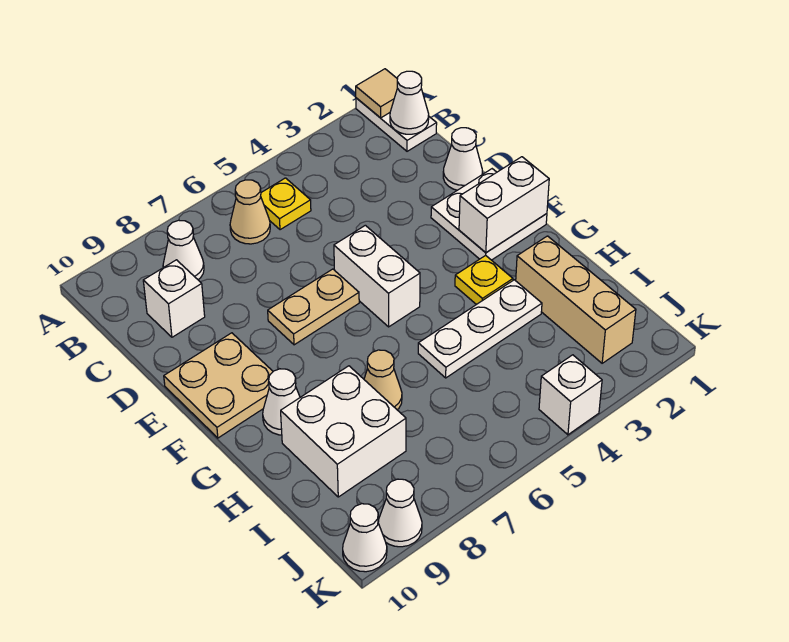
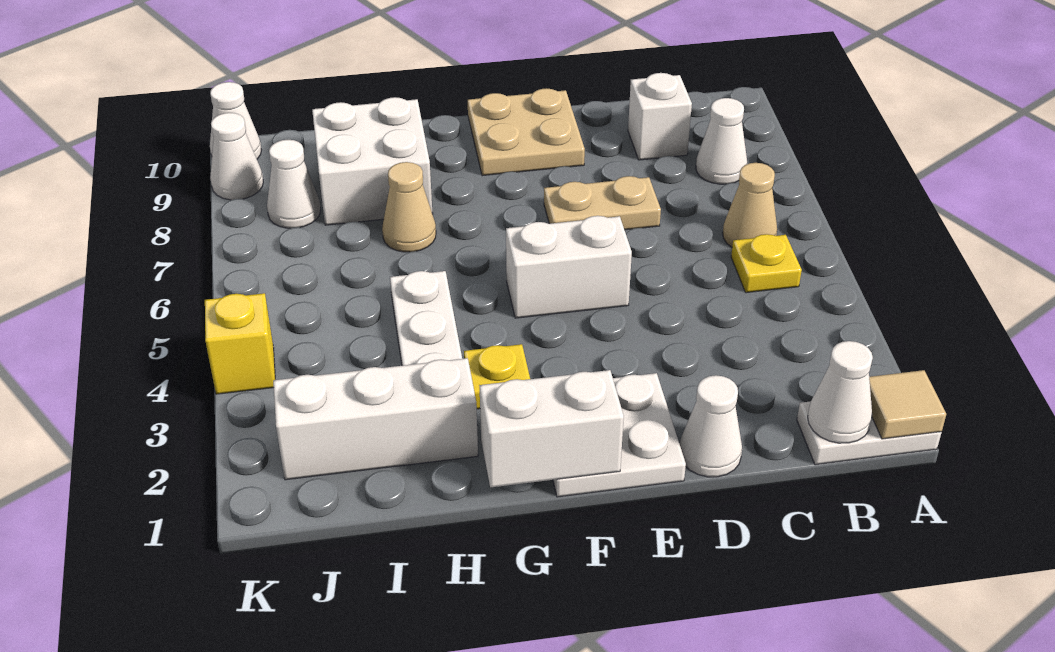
tan plate E6:E7 level 1 -> tan plate D7:E7 level 1
white brick F1:F2 level 2 -> white brick F1:G1 level 2
white cone G9 level 1 -> white cone J8 level 1
tan brick H2:J2 level 1 -> white brick H2:J2 level 1
white brick K4 level 1 -> yellow brick K4 level 1

